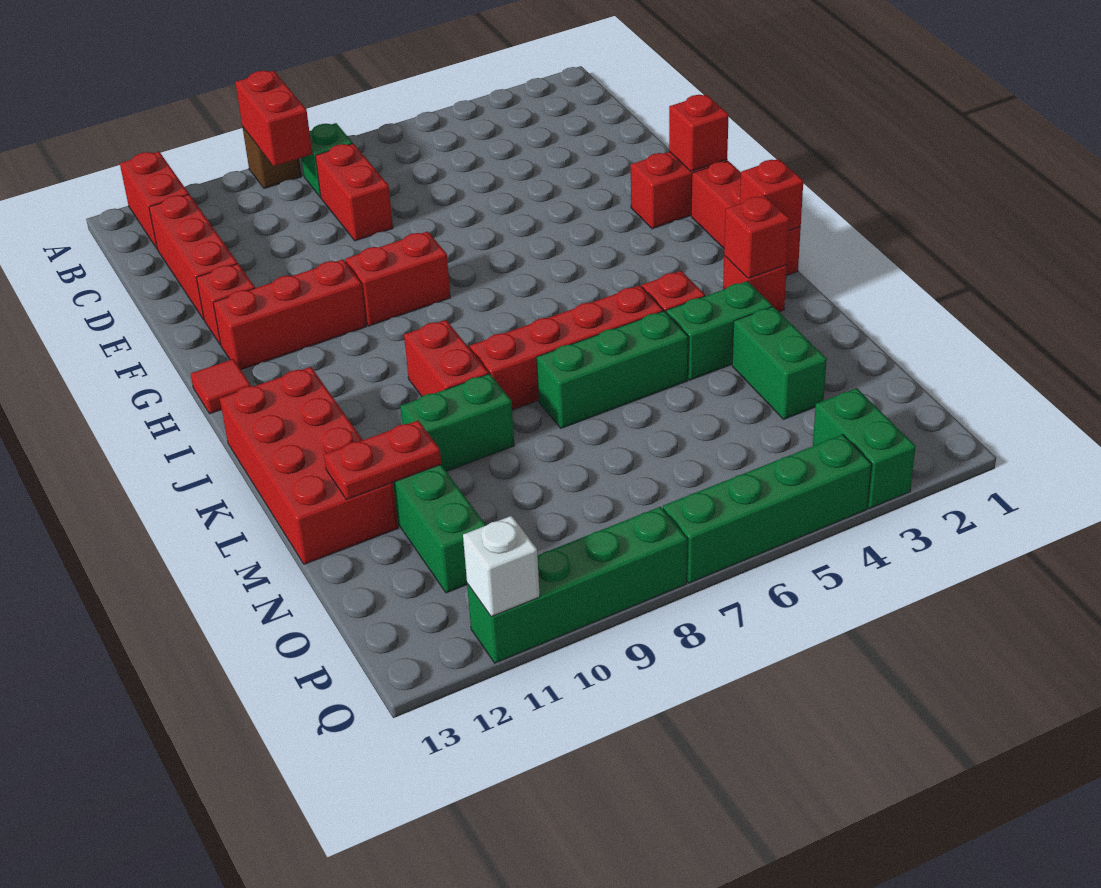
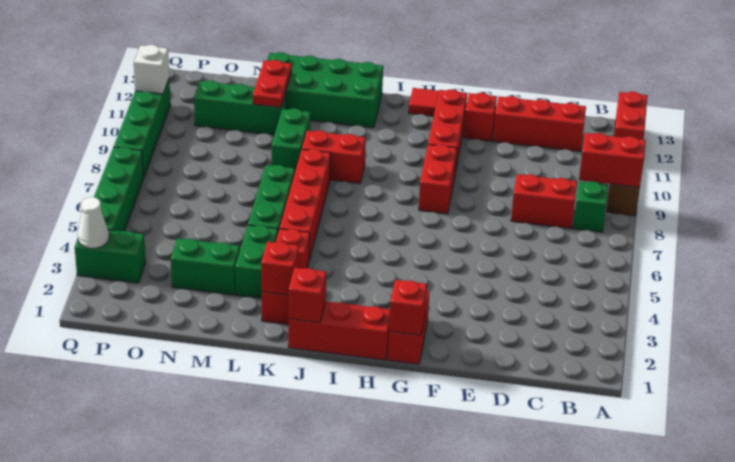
red brick A12:B12 level 1 -> red brick A12:A13 level 1
red brick J12:M13 level 1 -> green brick J12:M13 level 1
none -> white cone Q3 level 2

